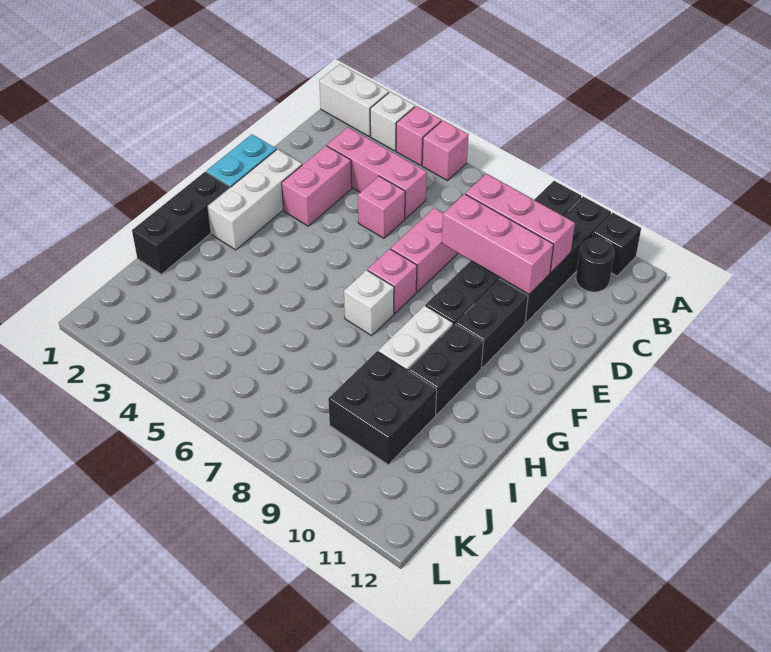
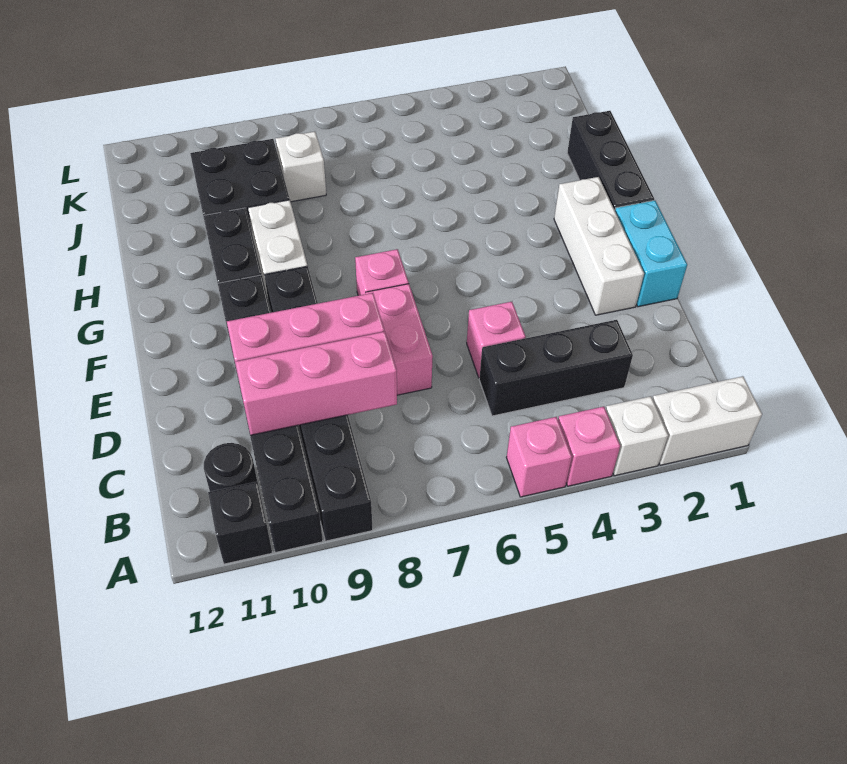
pink brick C3:C5 level 1 -> black brick C3:C5 level 1
pink brick D3:E3 level 1 -> none
white brick G7 level 1 -> white brick J8 level 1

